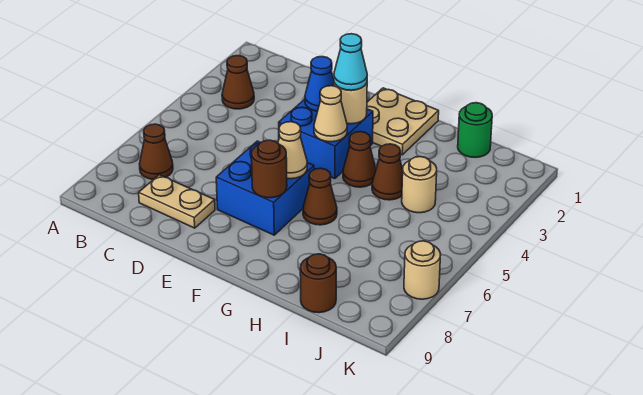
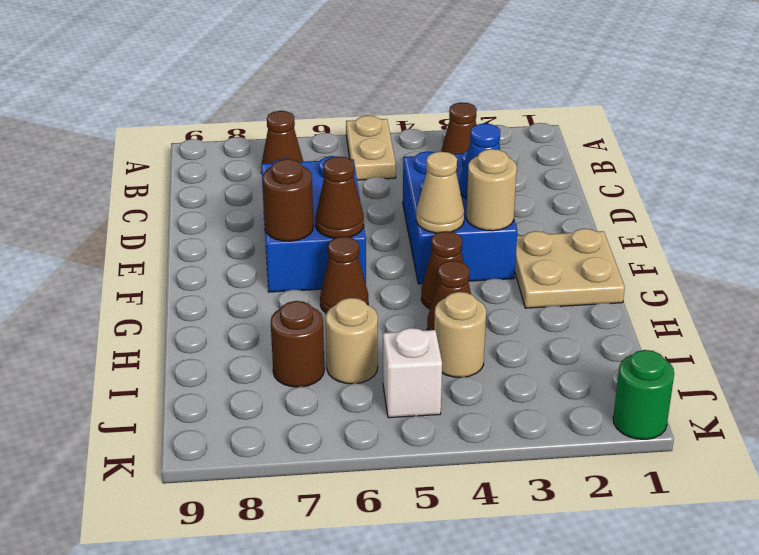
tan plate C8:D8 level 1 -> tan plate A5:B5 level 1
blue brick E3:F4 level 1 -> blue brick D3:F4 level 1
blue brick E6:F7 level 1 -> blue brick D6:F7 level 1
cyan cone F3 level 3 -> none
tan cone F6 level 2 -> brown cone F6 level 2
green round brick I1 level 1 -> green round brick K1 level 1
brown round brick I9 level 1 -> brown round brick I7 level 1
none -> white brick J5 level 1
tan round brick K7 level 1 -> tan round brick I6 level 1

